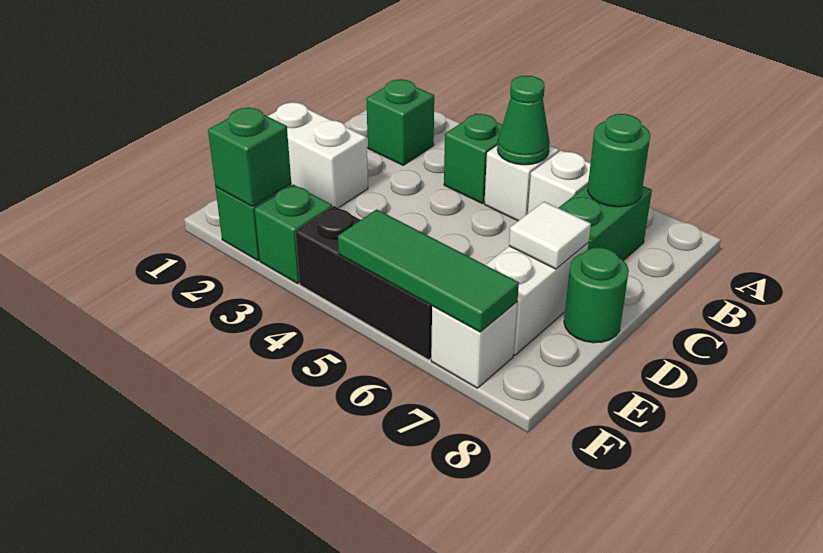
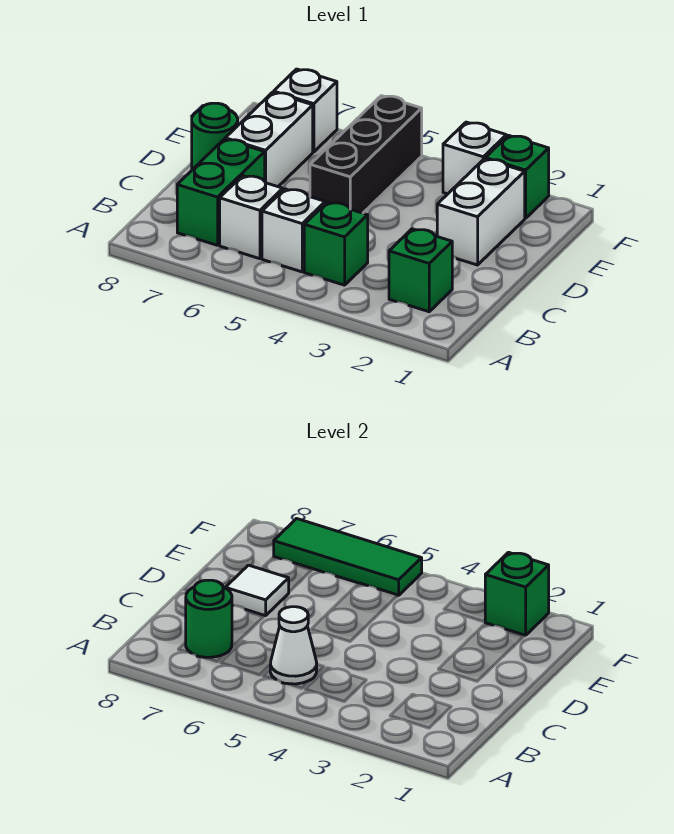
green cone B5 level 2 -> white cone B5 level 2
white brick D1:D2 level 1 -> white brick D2:E2 level 1
green brick F3 level 1 -> white brick F3 level 1
black brick F4:F6 level 1 -> black brick D5:F5 level 1

